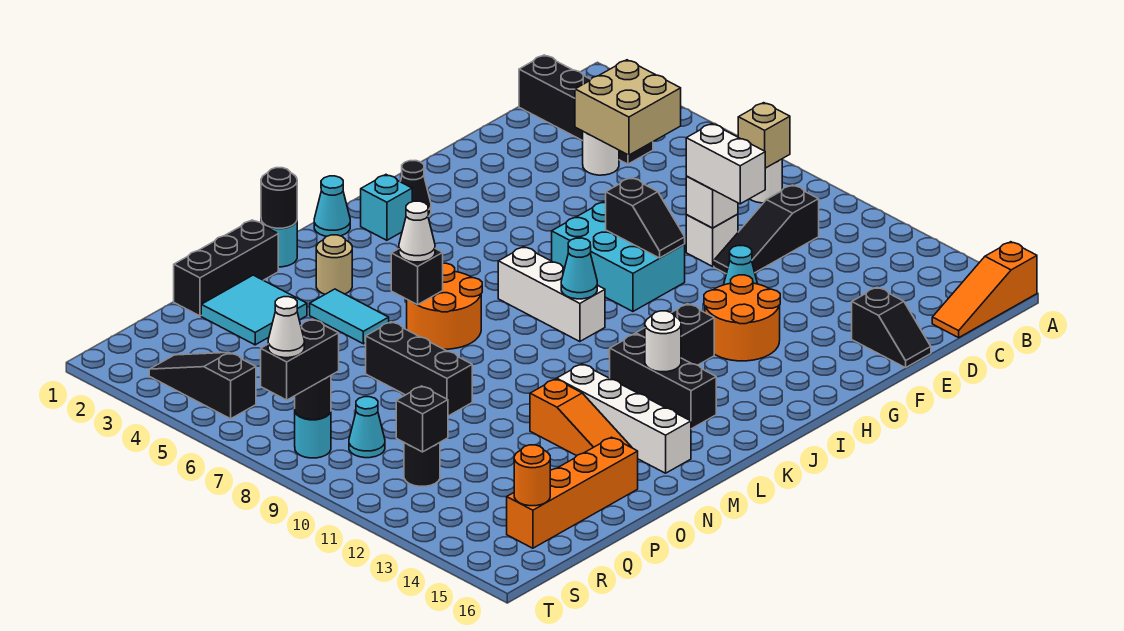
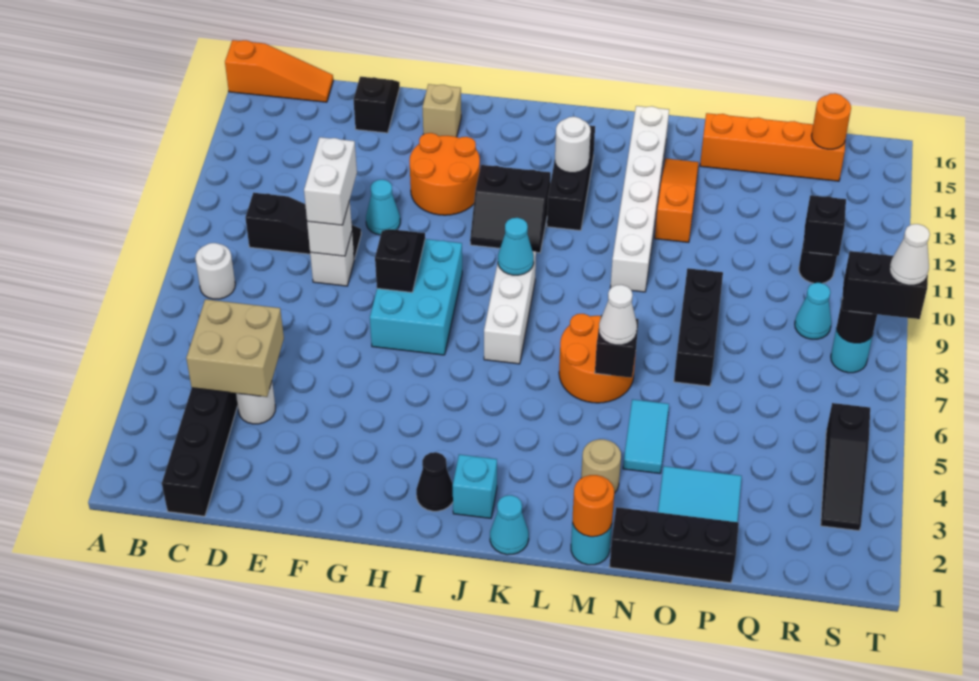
tan brick B8 level 2 -> tan brick G15 level 1
black round brick M1 level 2 -> orange round brick M1 level 2
white brick M12:M15 level 1 -> white brick M10:M15 level 1

